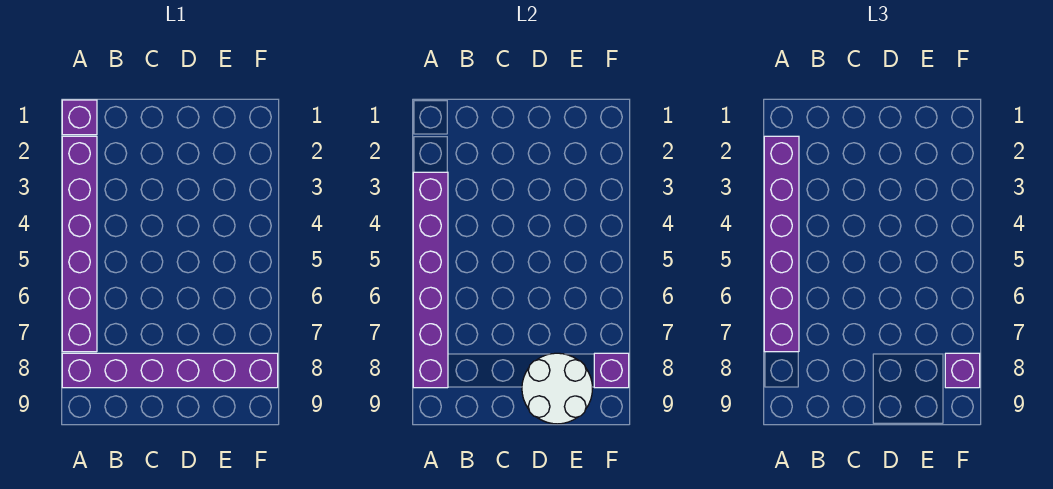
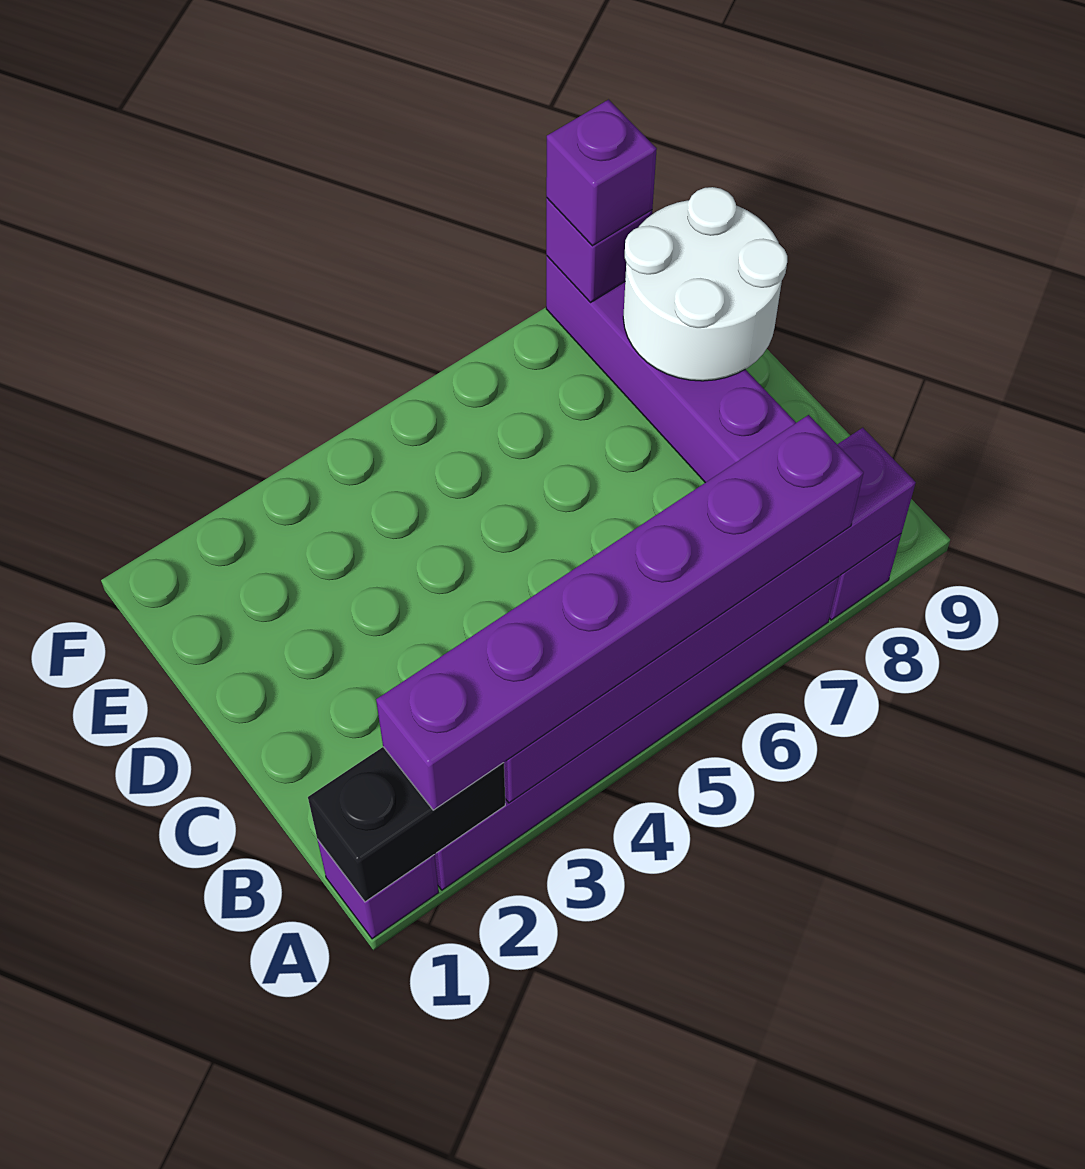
none -> black brick A1:A2 level 2

